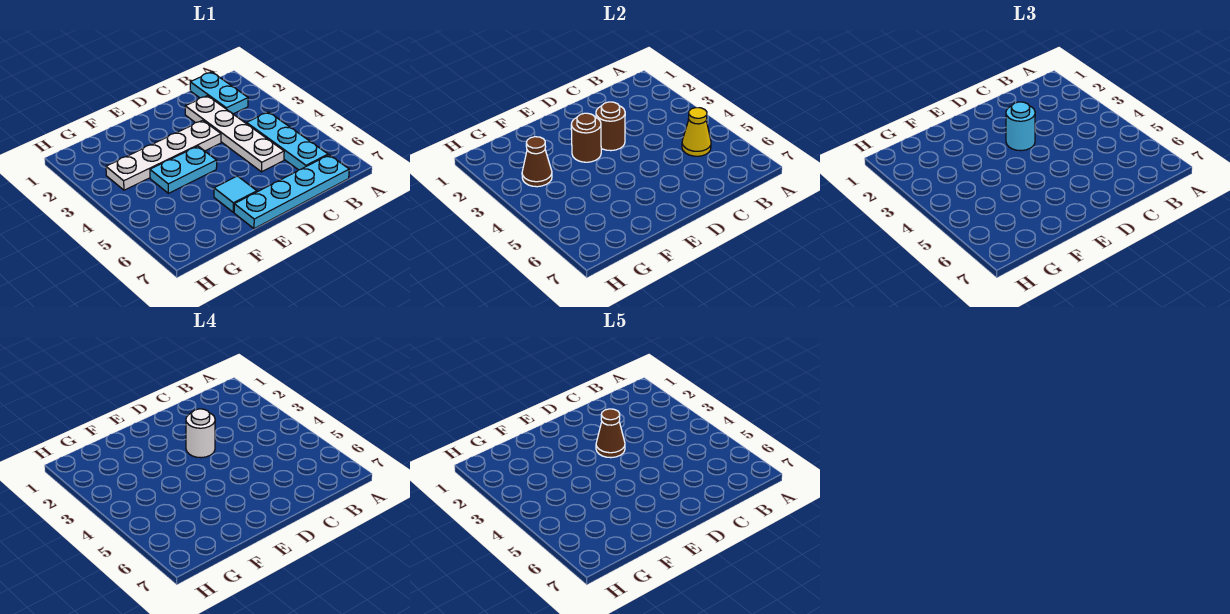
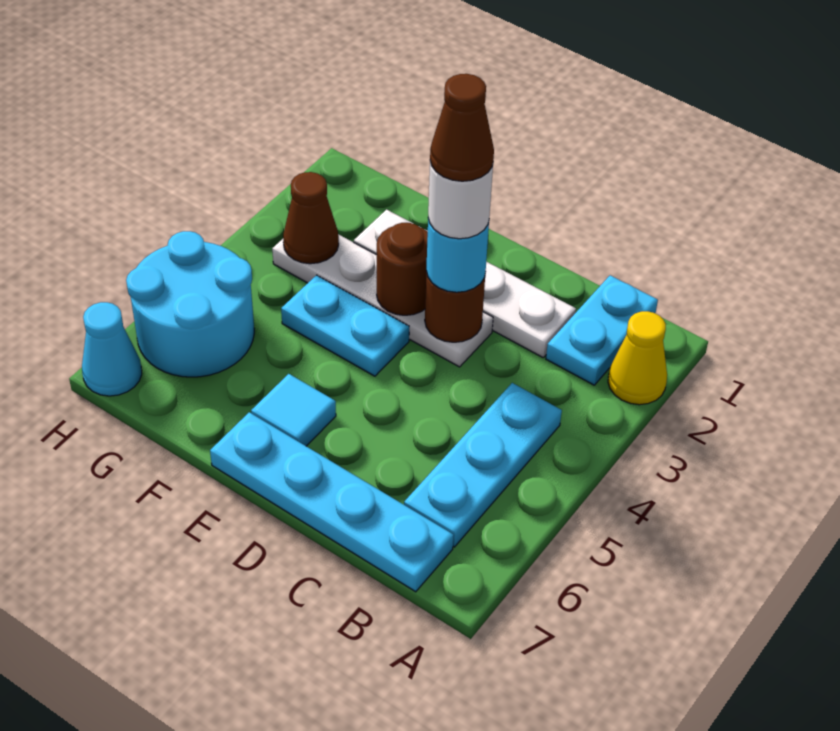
yellow cone B5 level 2 -> yellow cone A2 level 1
white plate C2:C5 level 1 -> white plate C2:F2 level 1
none -> cyan round brick G5:H6 level 1
none -> cyan cone H7 level 1

